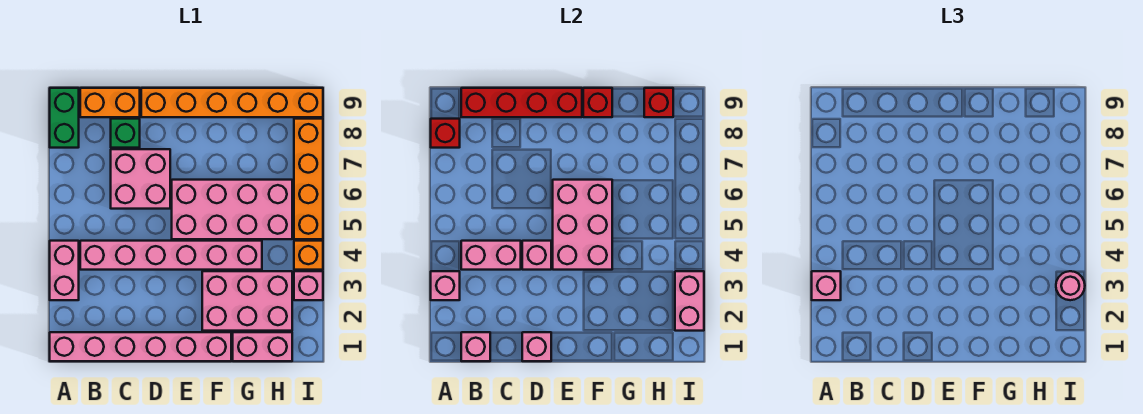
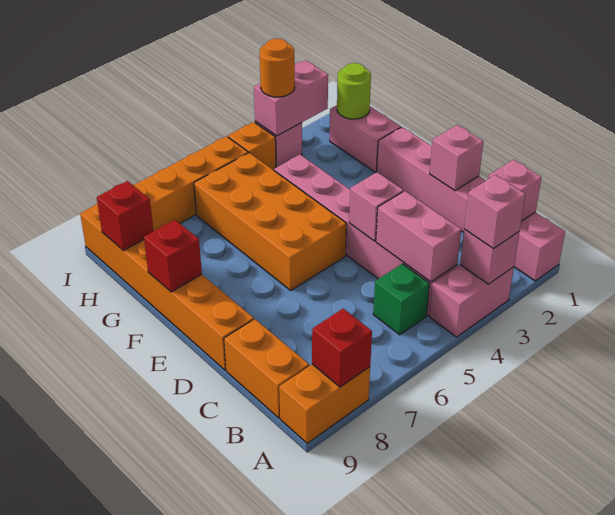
green brick A8:A9 level 1 -> orange brick A8:A9 level 1
red brick B9:E9 level 2 -> none
pink brick C6:D7 level 1 -> none
green brick C8 level 1 -> green brick B5 level 1
pink brick E4:F6 level 2 -> none
pink brick E5:H6 level 1 -> orange brick E5:H6 level 1
pink brick F2:H3 level 1 -> none
none -> lime round brick H1 level 2
pink round brick I3 level 3 -> orange round brick I3 level 3

